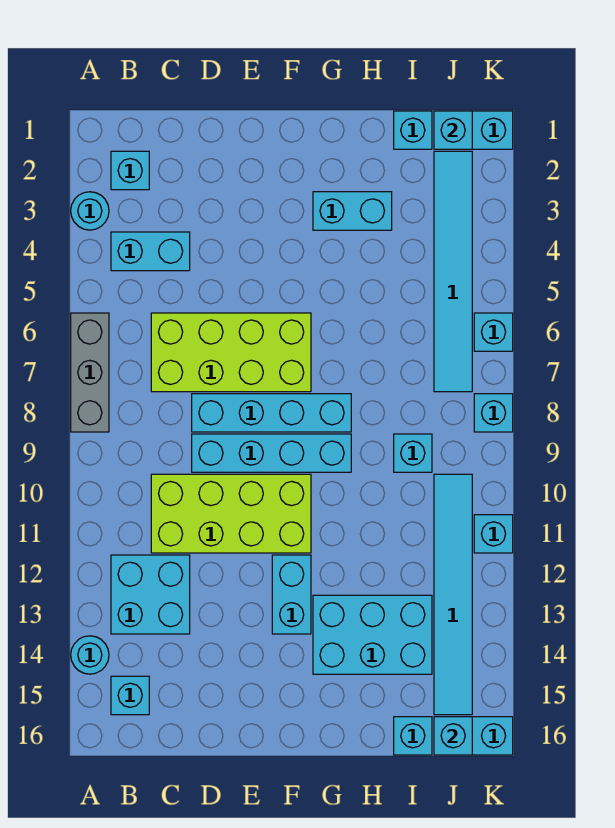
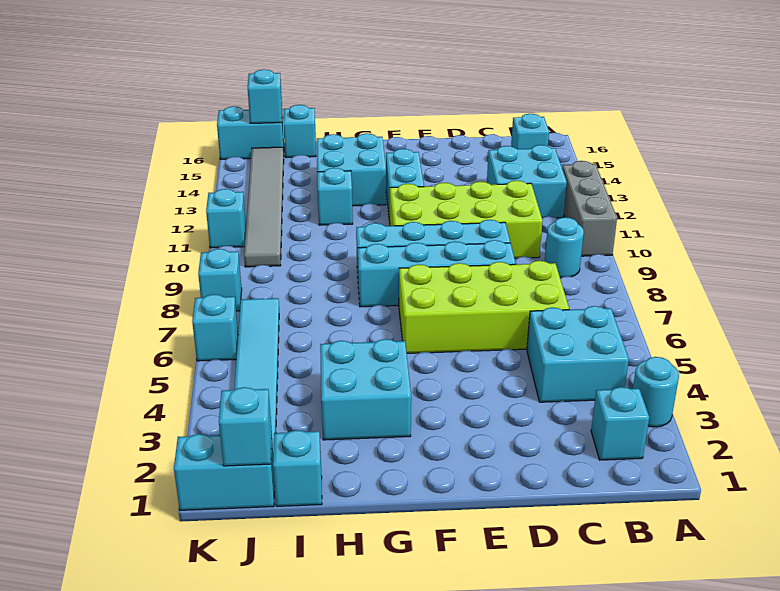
grey brick A6:A8 level 1 -> grey brick A10:A12 level 1
cyan round brick A14 level 1 -> cyan round brick B9 level 1
cyan brick B4:C4 level 1 -> cyan brick B4:C5 level 1
cyan brick G3:H3 level 1 -> cyan brick G3:H4 level 1
cyan brick G13:I14 level 1 -> cyan brick G13:H14 level 1
cyan brick I9 level 1 -> cyan brick H12 level 1
cyan tile J10:J15 level 1 -> grey tile J10:J15 level 1

